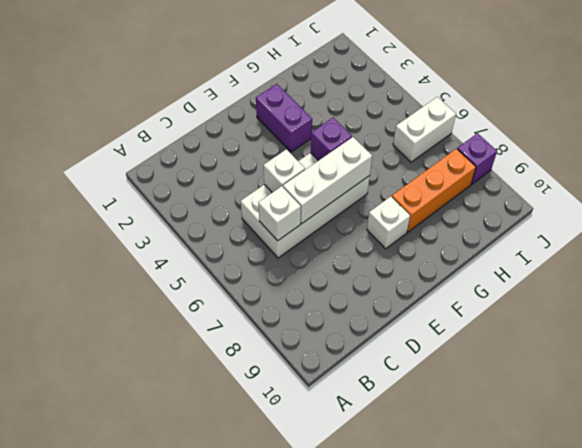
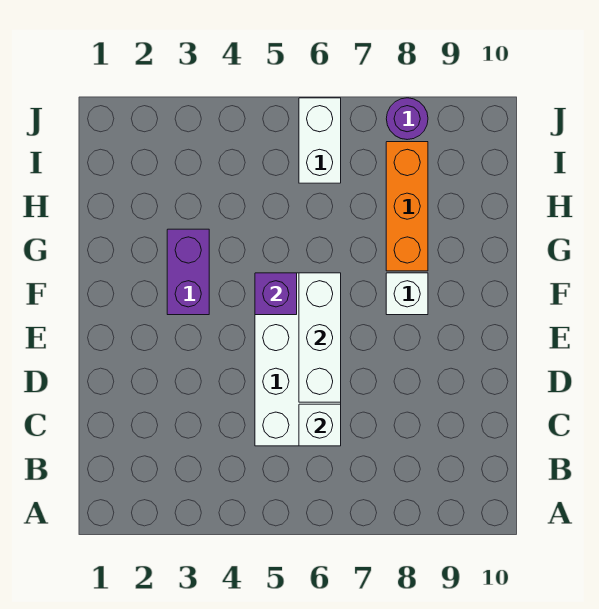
white brick D5 level 2 -> none
purple brick F2:F3 level 1 -> purple brick F3:G3 level 1
purple brick J8 level 1 -> purple round brick J8 level 1

